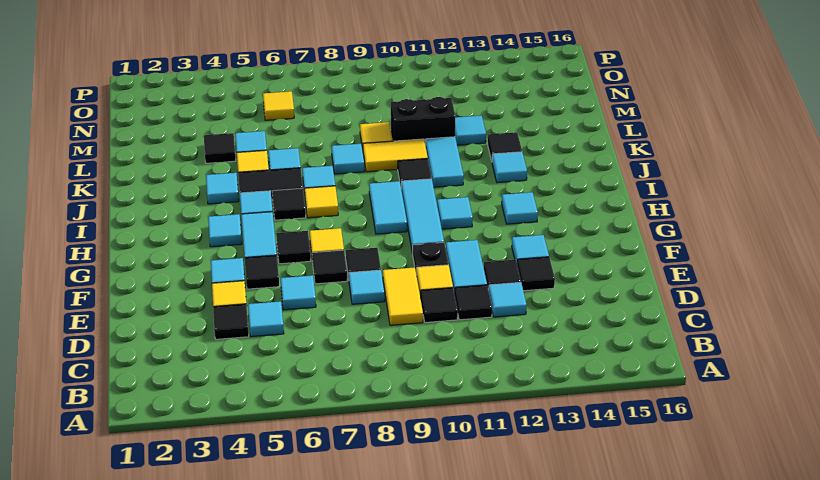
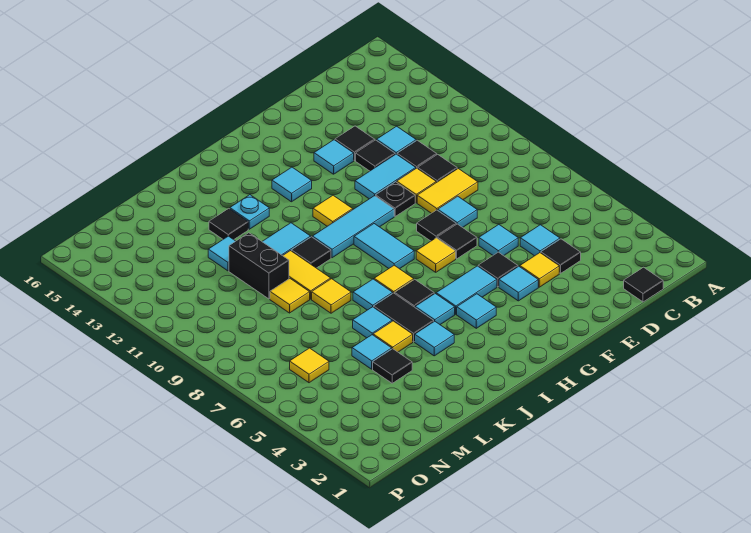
black tile G6 level 1 -> black tile C1 level 1
cyan tile H9:I9 level 1 -> cyan tile H8:H9 level 1
cyan tile H11 level 1 -> yellow tile H11 level 1
cyan tile J13 level 1 -> cyan plate J13 level 1
cyan tile K8 level 1 -> yellow tile K8 level 1

